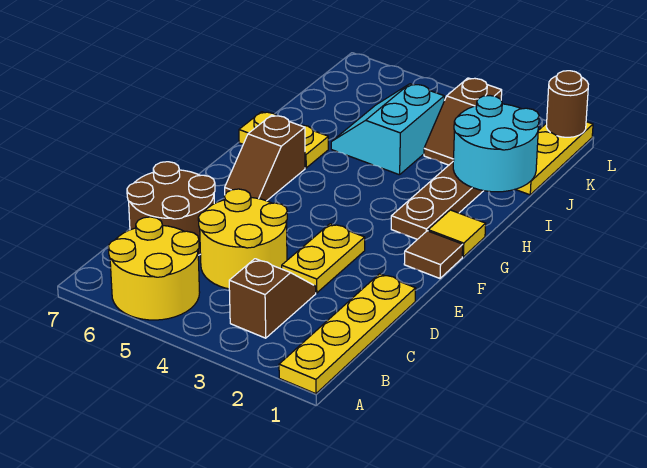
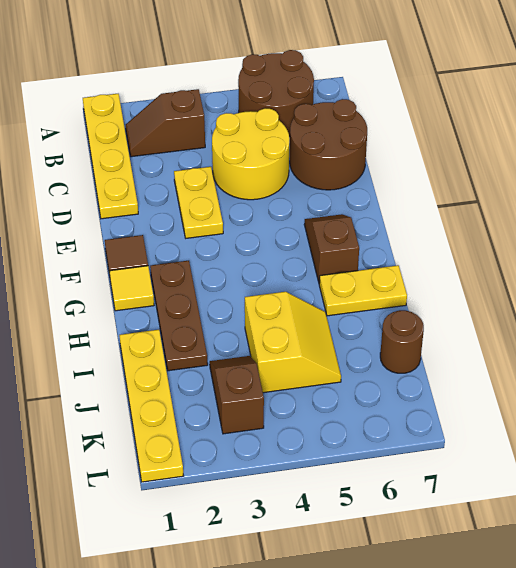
yellow round brick A5:B6 level 1 -> brown round brick A5:B6 level 1
brown slope B3:C3 level 1 top B -> brown slope B2:B3 level 1 top 3
cyan round brick I1:J2 level 2 -> none
cyan slope I4:J5 level 1 top 4 -> yellow slope I4:J5 level 1 top 4
yellow plate J1:L1 level 1 -> yellow plate I1:L1 level 1
brown round brick L1 level 2 -> brown round brick J7 level 1

